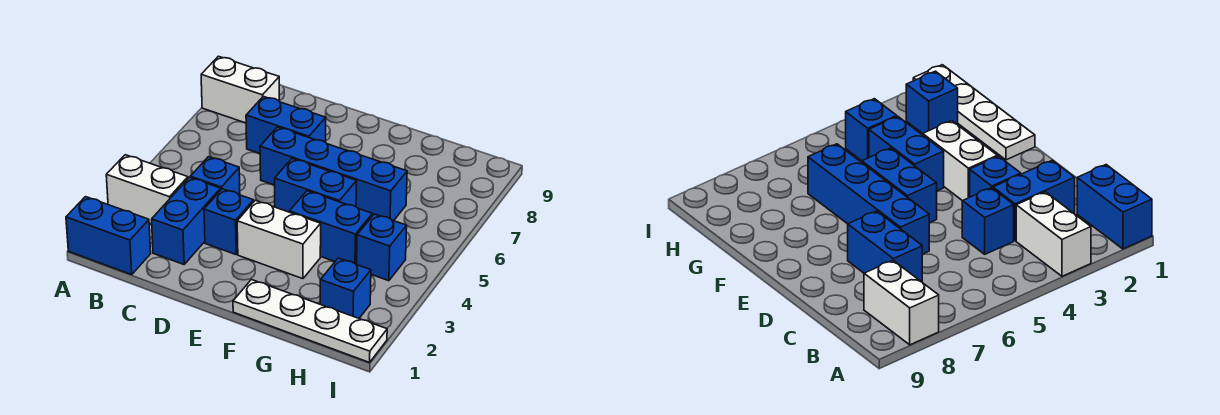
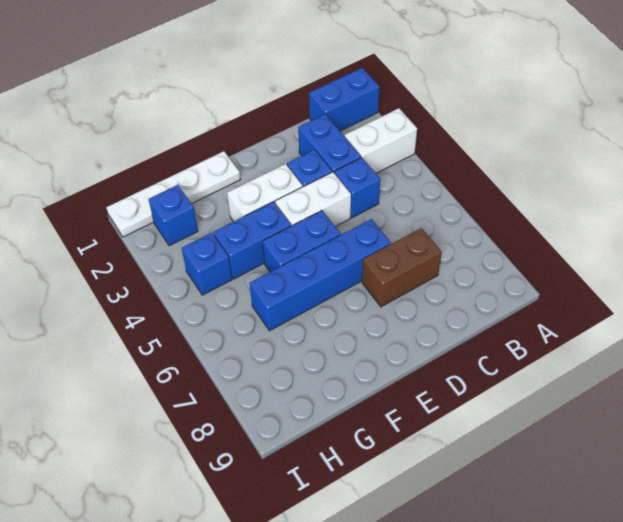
white brick A8:B8 level 1 -> white brick D4:E4 level 1
blue brick C7:D7 level 1 -> brown brick C7:D7 level 1

